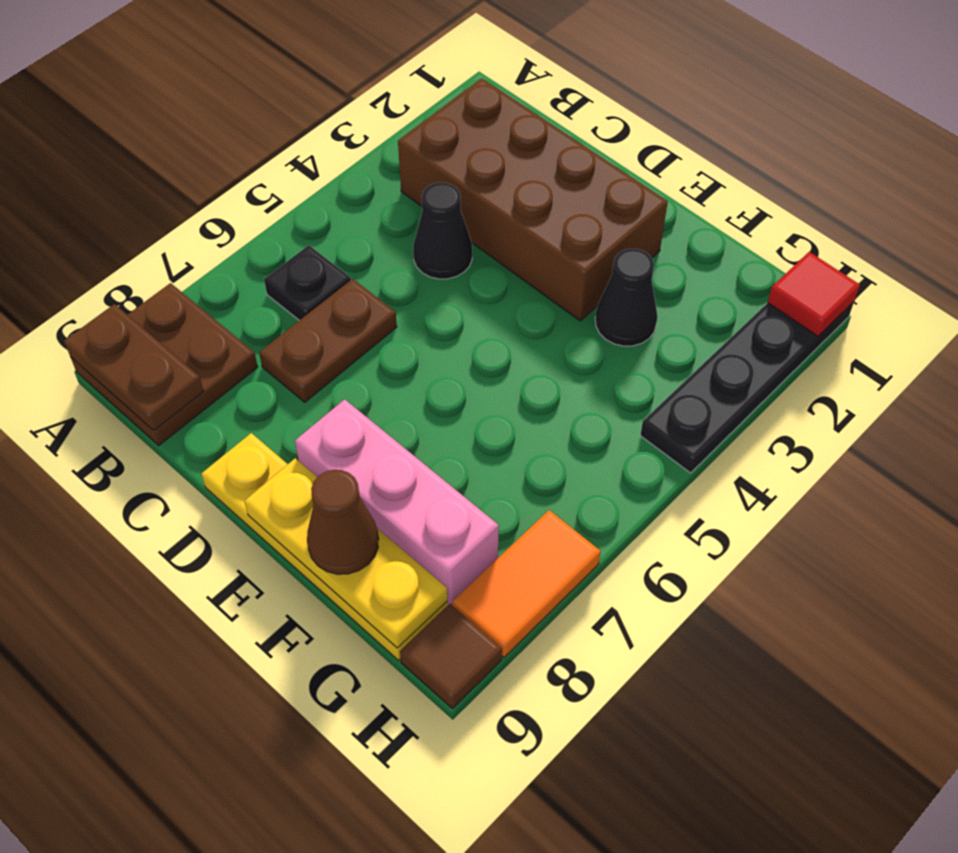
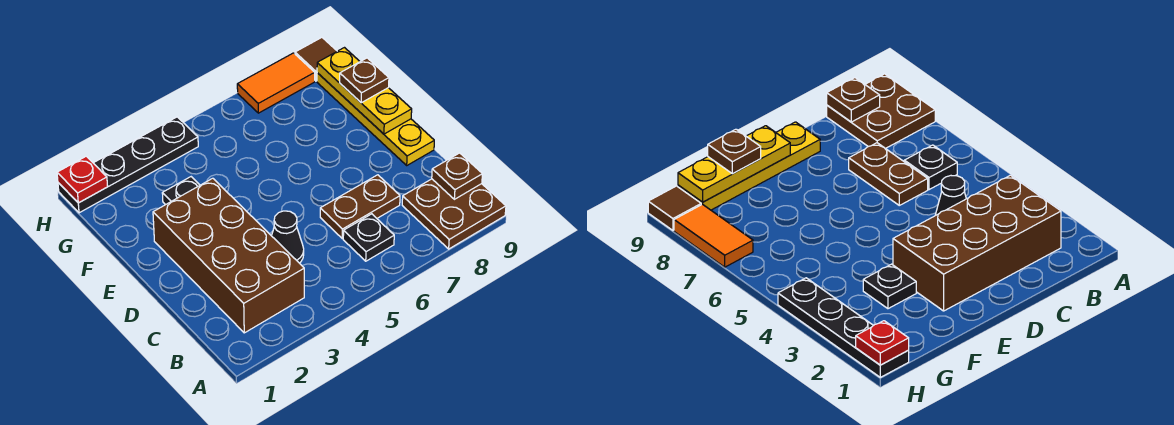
brown plate A9:B9 level 2 -> brown plate B9 level 2
pink brick E8:G8 level 1 -> none
black cone F3 level 1 -> black plate F3 level 1
brown cone F9 level 3 -> brown plate F9 level 3
red tile H1 level 2 -> red plate H1 level 2

